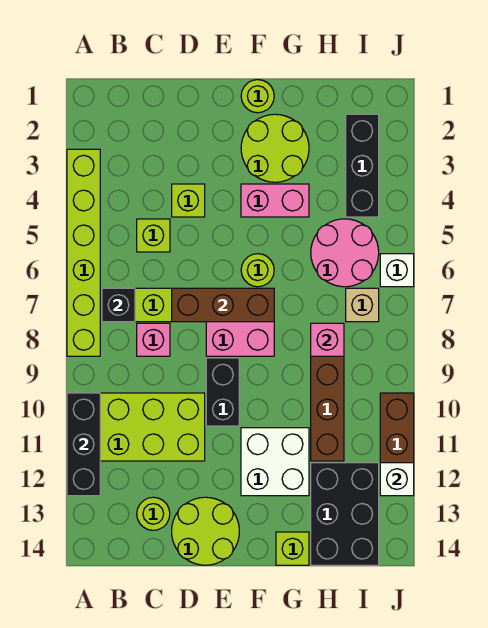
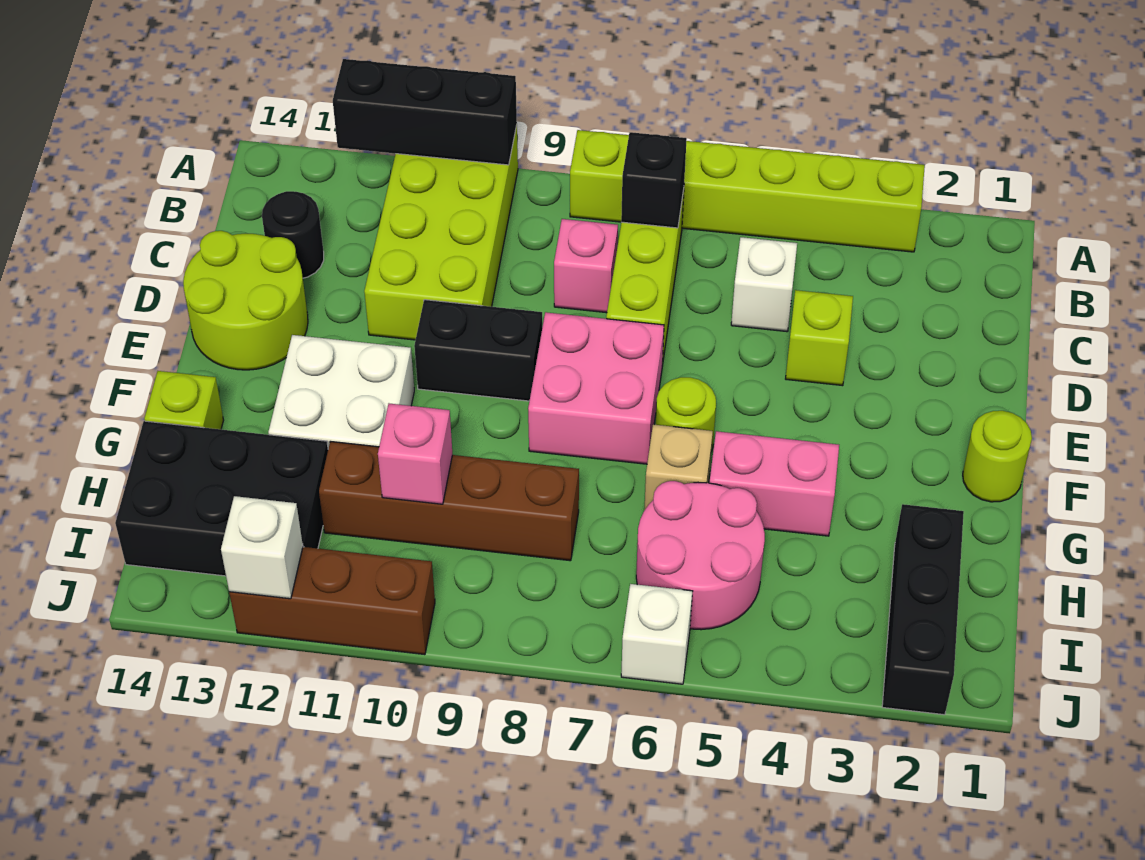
lime brick C5 level 1 -> white brick C5 level 1
lime round brick C13 level 1 -> black round brick C13 level 1
brown brick D7:F7 level 2 -> none
lime round brick F2:G3 level 1 -> none
pink brick F4:G4 level 1 -> pink brick G4:G5 level 1
pink brick H8 level 2 -> pink brick H10 level 2
black brick I2:I4 level 1 -> black brick H2:J2 level 1
tan brick I7 level 1 -> tan brick G6 level 1

